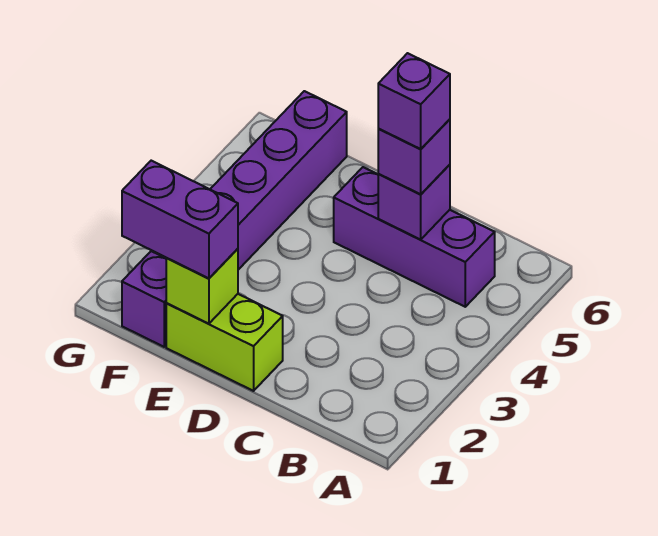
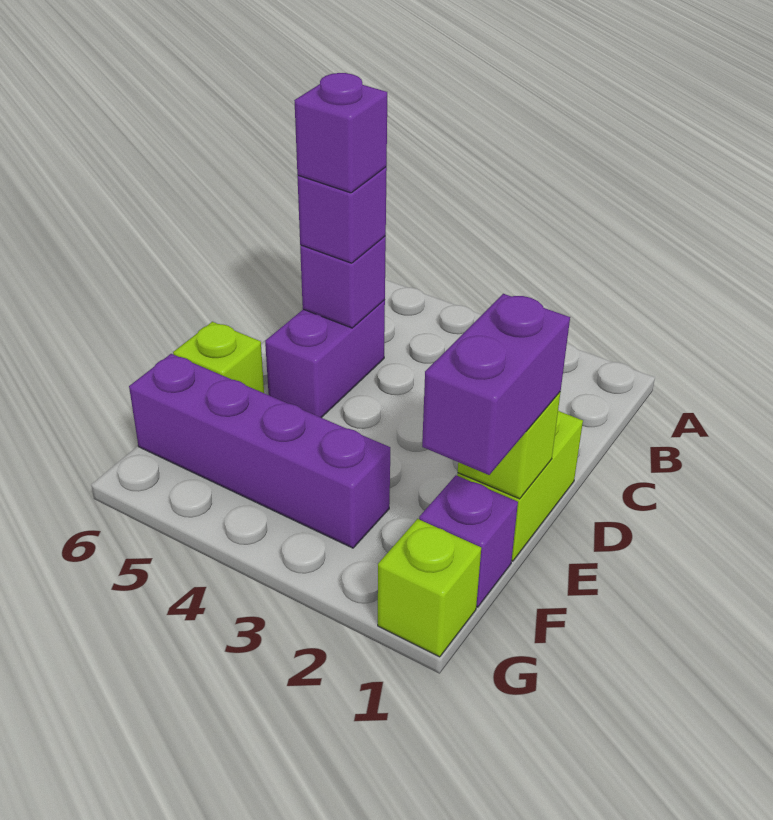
purple brick B5:D5 level 1 -> purple brick C5:D5 level 1
none -> lime brick E6 level 1
none -> lime brick G1 level 1

